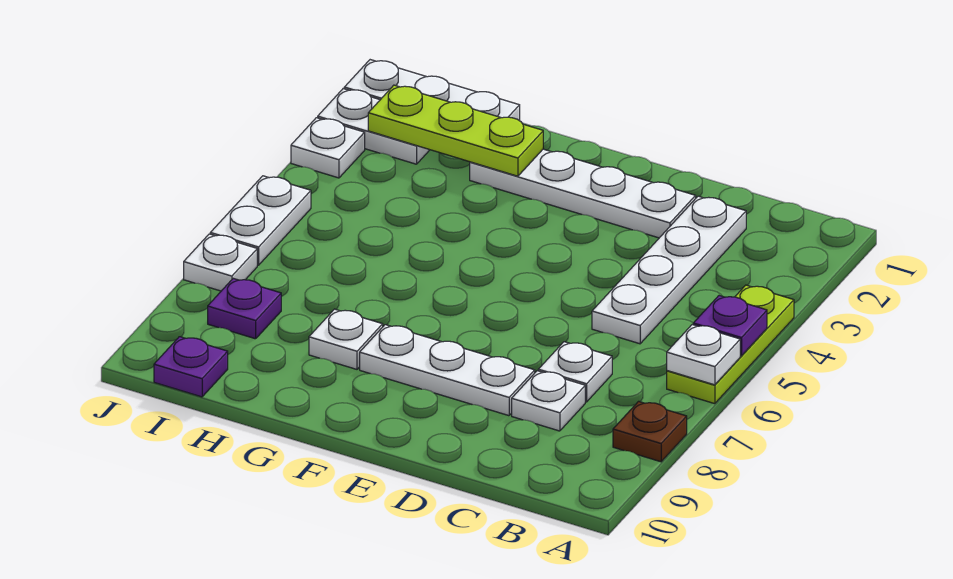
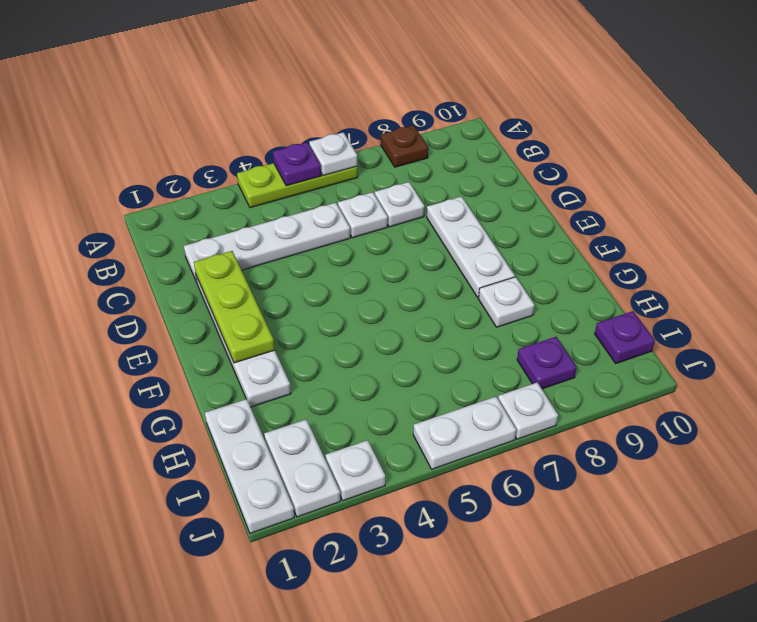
white plate C8 level 1 -> white plate C6 level 1
lime plate G2:I2 level 2 -> lime plate D2:F2 level 2

